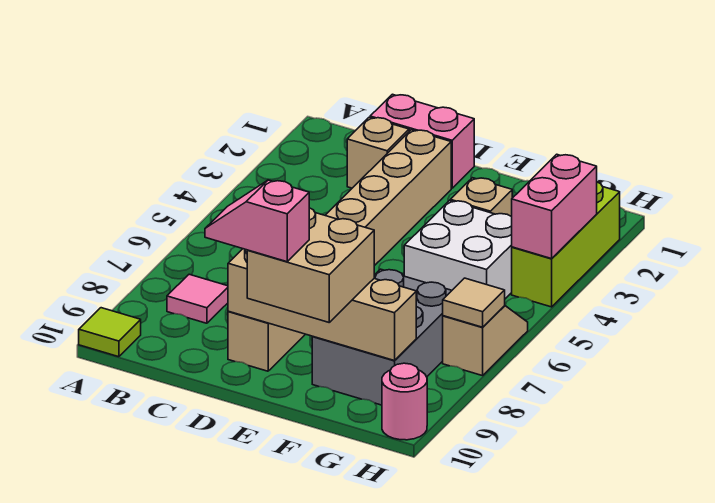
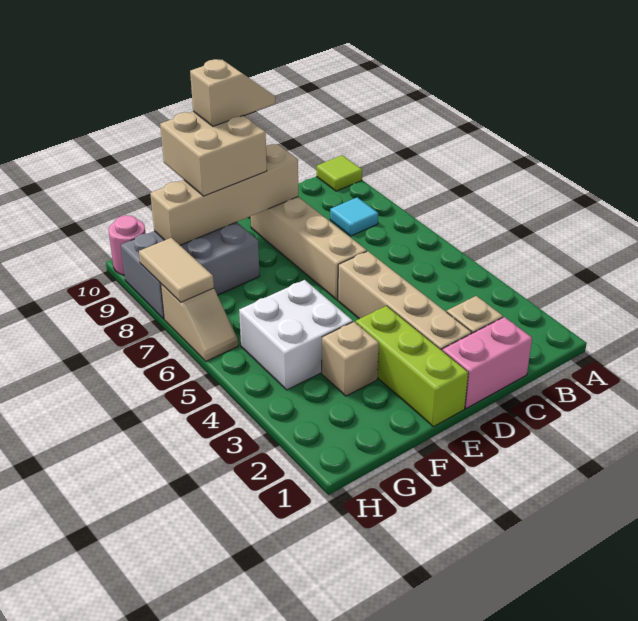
pink tile B8 level 1 -> cyan tile B8 level 1
pink slope D10:E10 level 4 top E -> tan slope D10:E10 level 4 top E
grey brick F7:G9 level 1 -> grey brick F8:H9 level 1
lime brick H2:H4 level 1 -> lime brick E1:E3 level 1
pink brick H3:H4 level 2 -> none
tan tile H7 level 2 -> tan tile H7:H8 level 2

